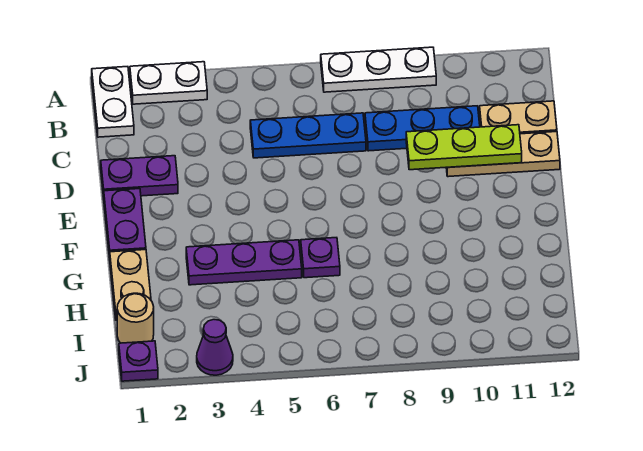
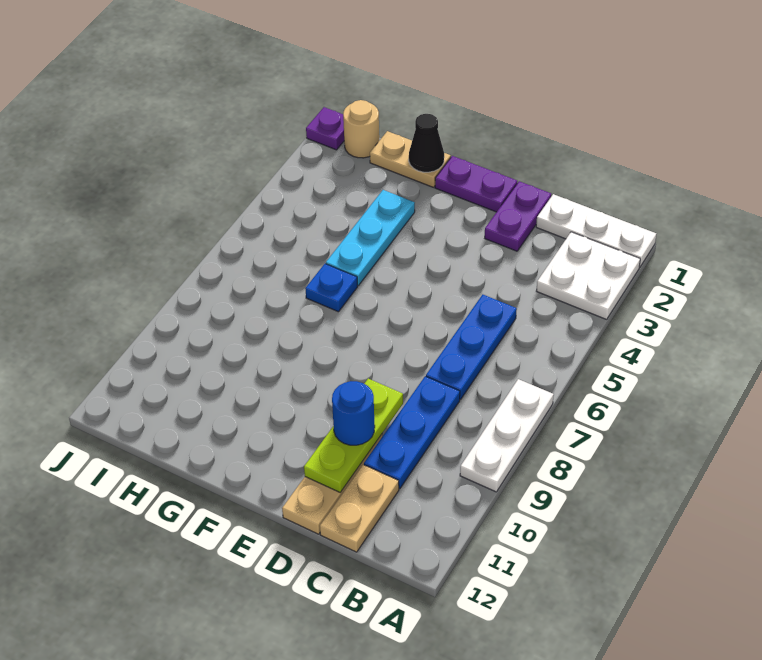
white plate A1:B1 level 1 -> white plate A1:C1 level 1
white plate A2:A3 level 1 -> white plate A2:B3 level 1
none -> blue round brick D10 level 3
none -> black cone G1 level 2
purple plate G3:G5 level 1 -> cyan plate G3:G5 level 1
purple plate G6 level 1 -> blue plate G6 level 1
purple cone J3 level 1 -> none

